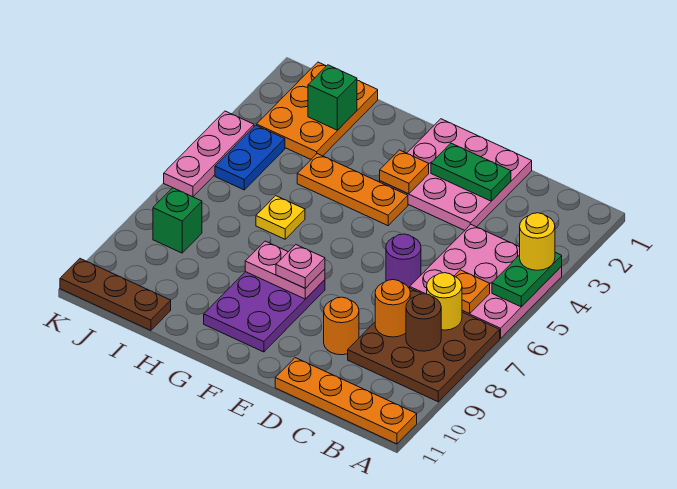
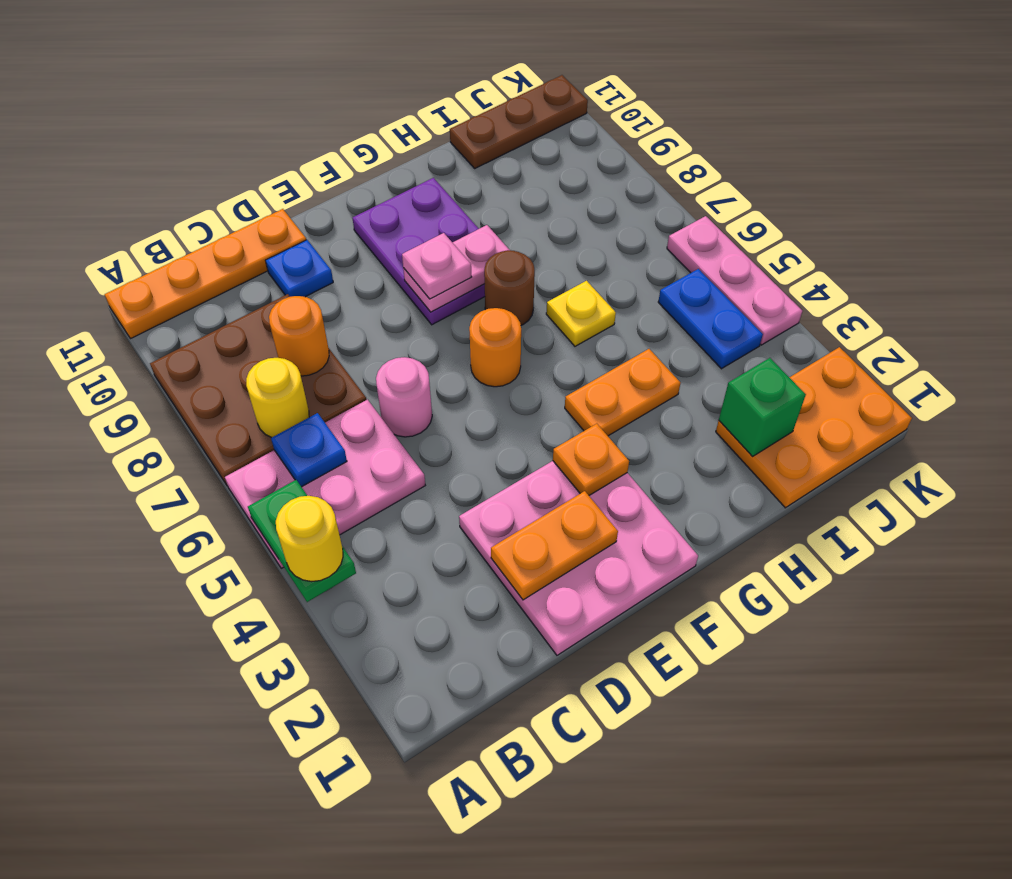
pink plate A4:C6 level 1 -> pink plate A5:C6 level 1
orange plate B6 level 2 -> blue plate B6 level 2
brown round brick B8 level 2 -> brown round brick G7 level 1
green plate D2:E2 level 2 -> orange plate D2:E2 level 2
purple round brick D6 level 1 -> pink round brick D6 level 1
orange round brick D9 level 1 -> orange round brick F6 level 1
none -> blue plate D10 level 1
orange plate F4:H4 level 1 -> orange plate G4:H4 level 1
orange plate I1:J3 level 1 -> orange plate I1:K2 level 1
green brick J8 level 1 -> none

